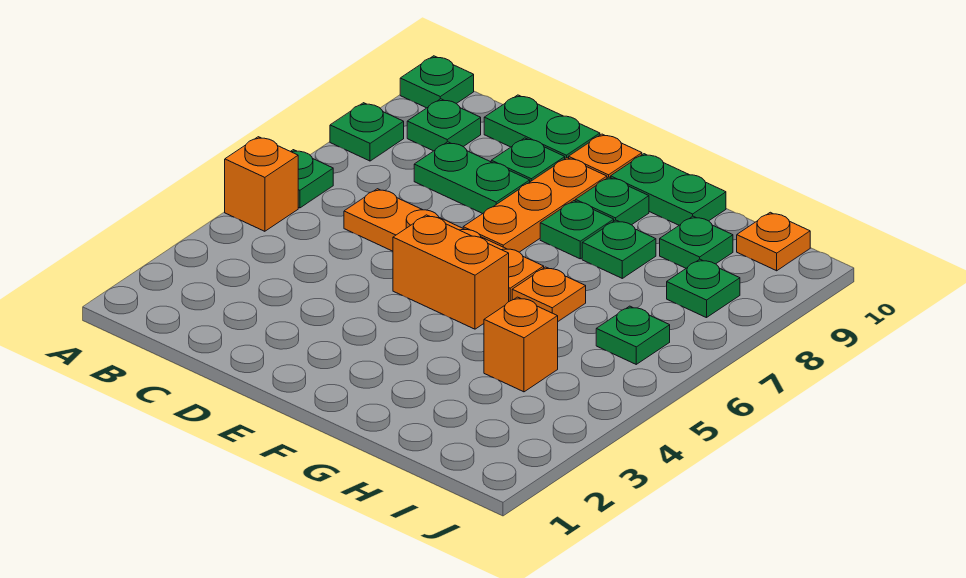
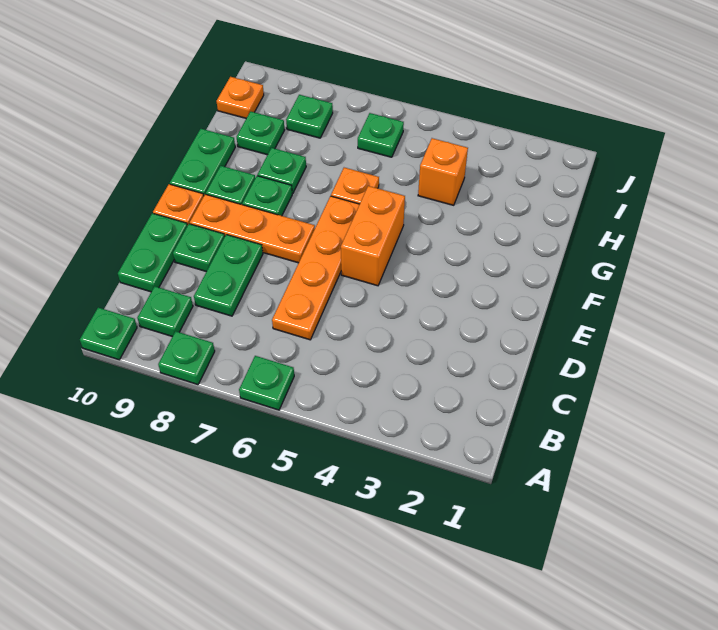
orange brick A5 level 1 -> none

